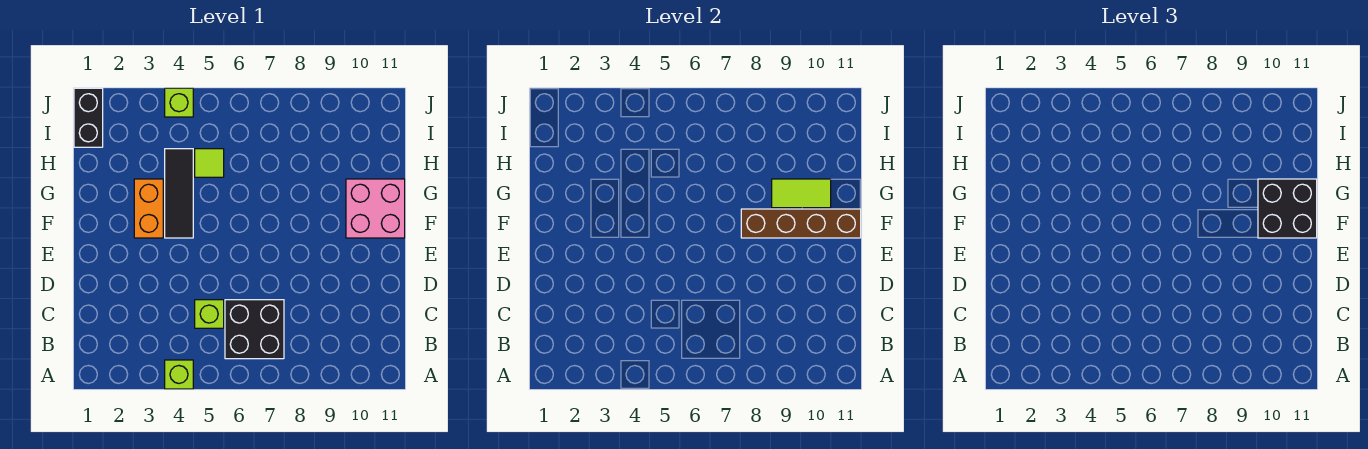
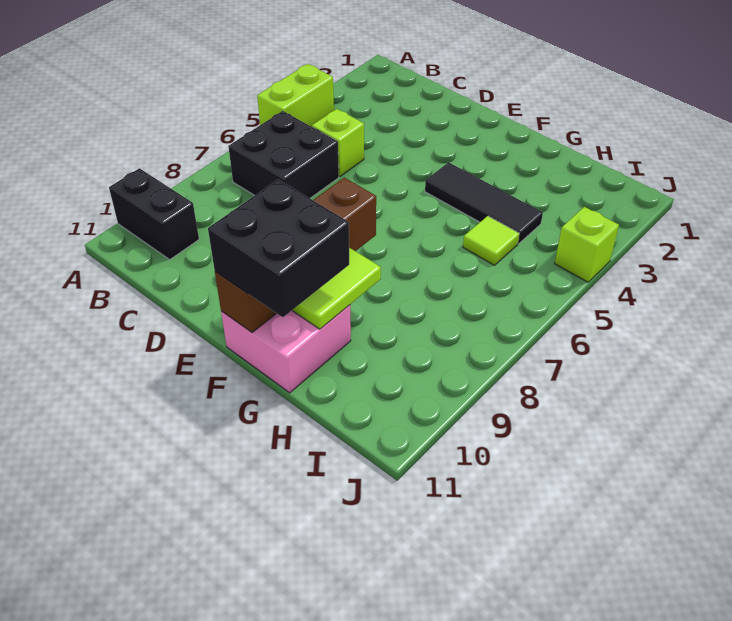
lime brick A4 level 1 -> lime brick A4:A5 level 1
orange brick F3:G3 level 1 -> none
black brick I1:J1 level 1 -> black brick A10:B10 level 1

